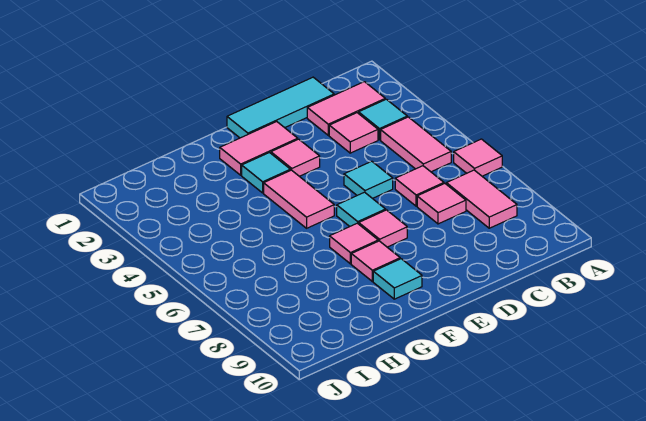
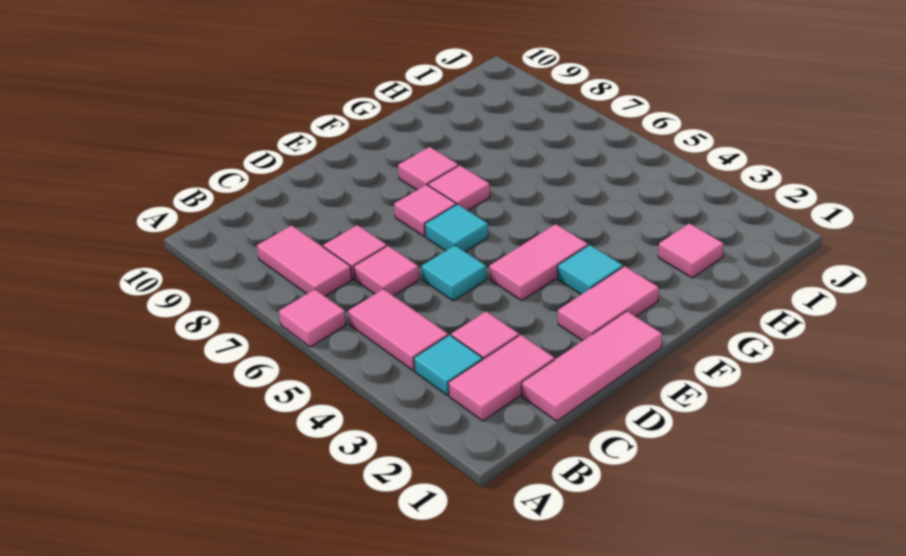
cyan tile C1:E1 level 1 -> pink tile C1:E1 level 1
pink tile E3 level 1 -> pink tile H2 level 1
pink tile F4:F5 level 1 -> pink tile E4:F4 level 1
cyan tile F9 level 1 -> none

